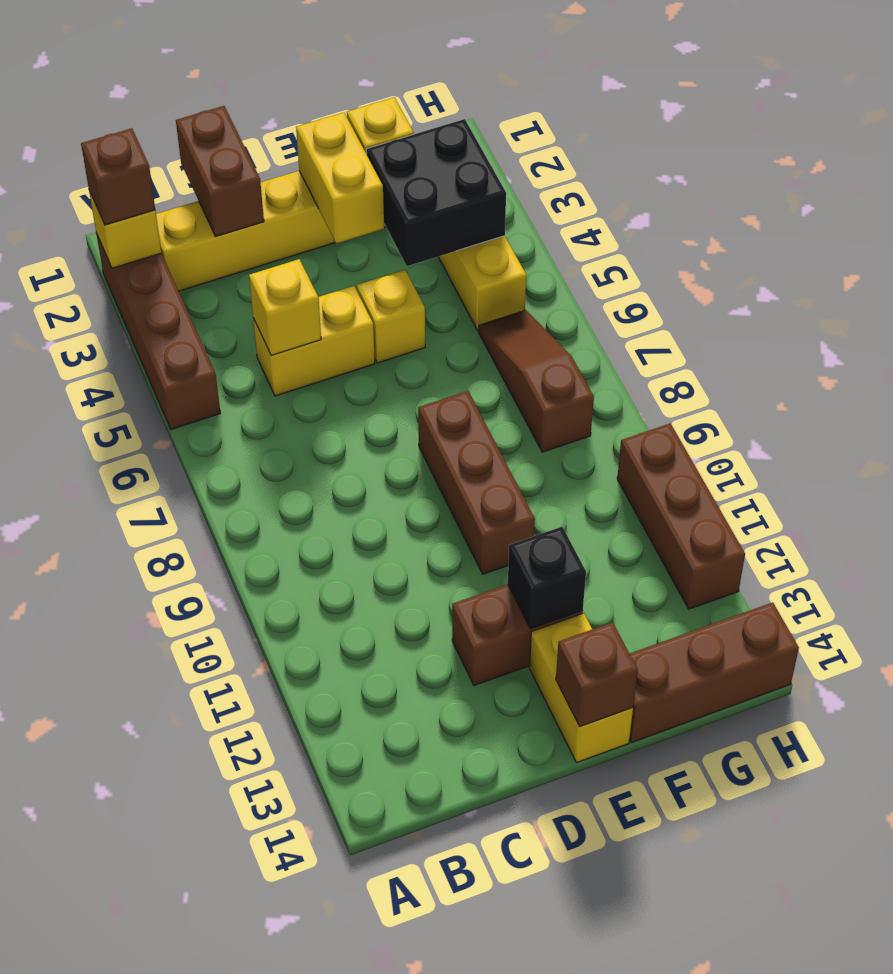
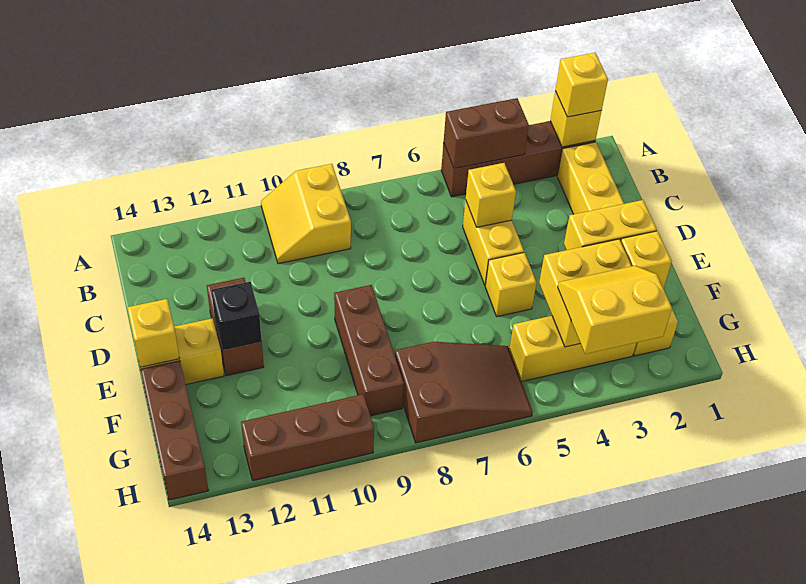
brown brick A2 level 3 -> yellow brick A2 level 3
none -> yellow slope A9:B10 level 1 top 9
brown brick C1:C2 level 2 -> brown brick A4:A5 level 2
brown brick E8:E10 level 1 -> brown brick E9:G9 level 1
brown brick E14 level 2 -> yellow brick E14 level 2
black brick F3:G4 level 2 -> yellow brick F3:G4 level 2
none -> yellow slope G3:H4 level 3 top H
brown slope G6:G8 level 1 top 8 -> brown slope G6:H8 level 1 top 8

